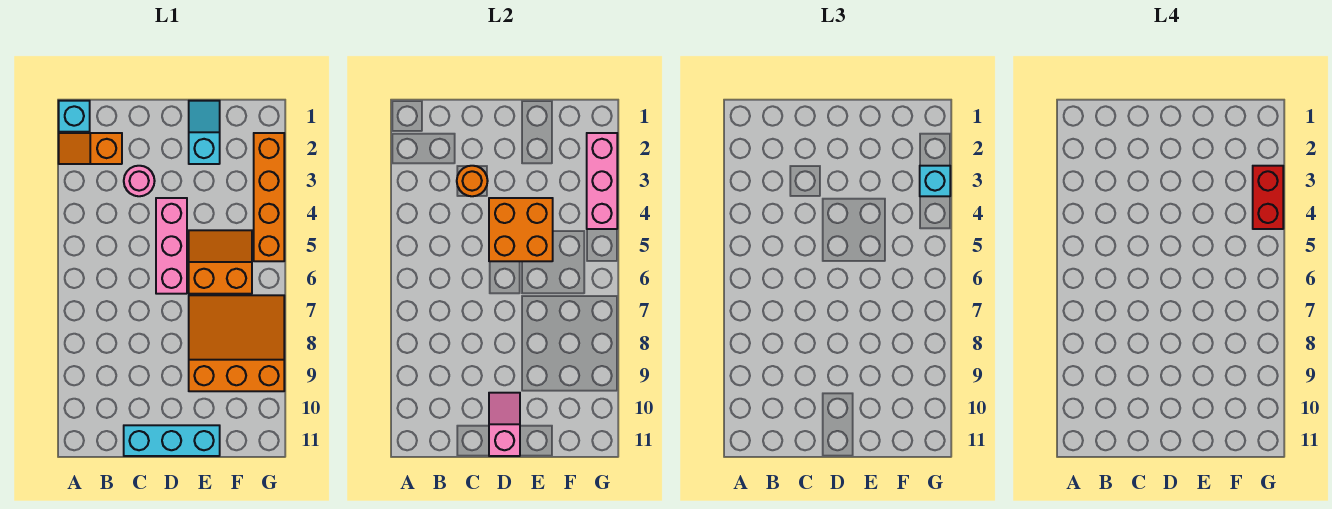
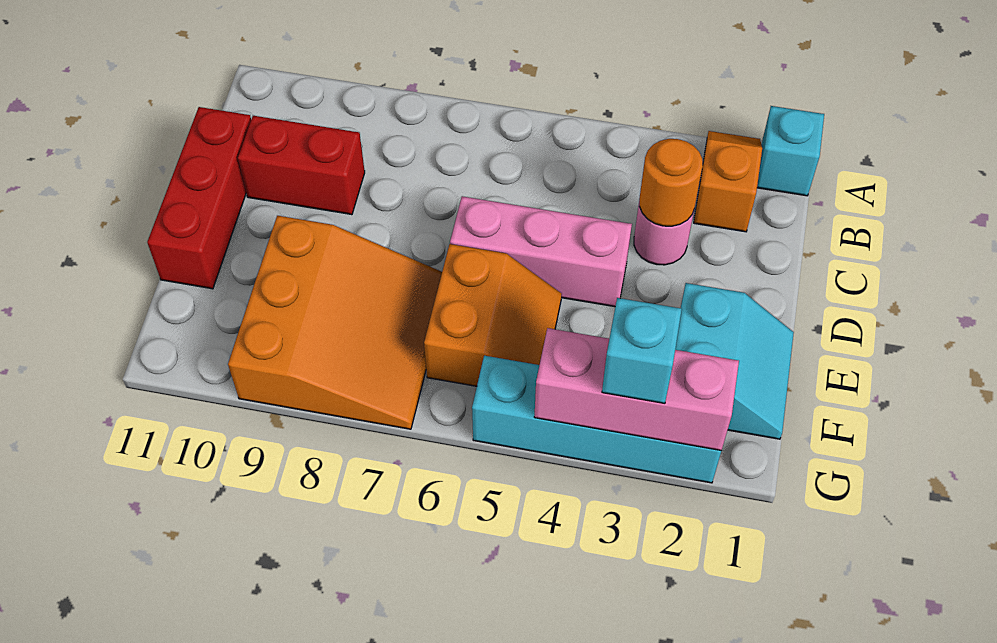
cyan brick C11:E11 level 1 -> red brick C11:E11 level 1
orange brick D4:E5 level 2 -> none
pink slope D10:D11 level 2 top 11 -> none
cyan slope E1:E2 level 1 top 2 -> cyan slope E1:F2 level 1 top 2
orange brick G2:G5 level 1 -> cyan brick G2:G5 level 1
red brick G3:G4 level 4 -> red brick C9:C10 level 1

